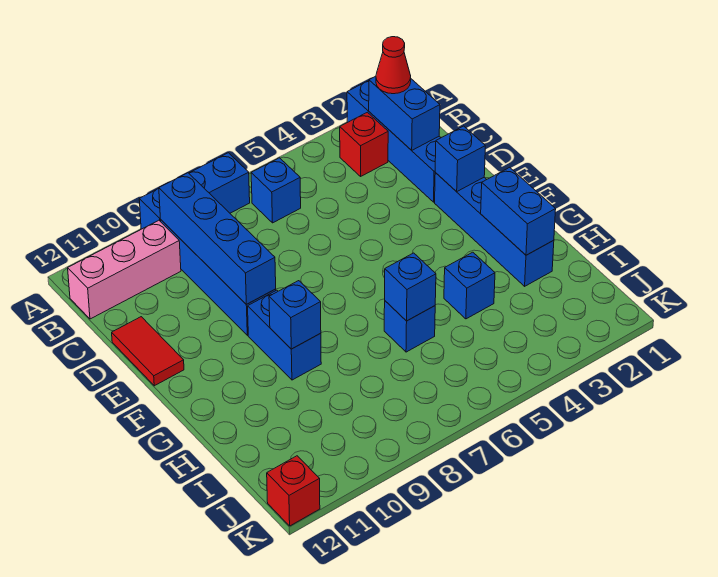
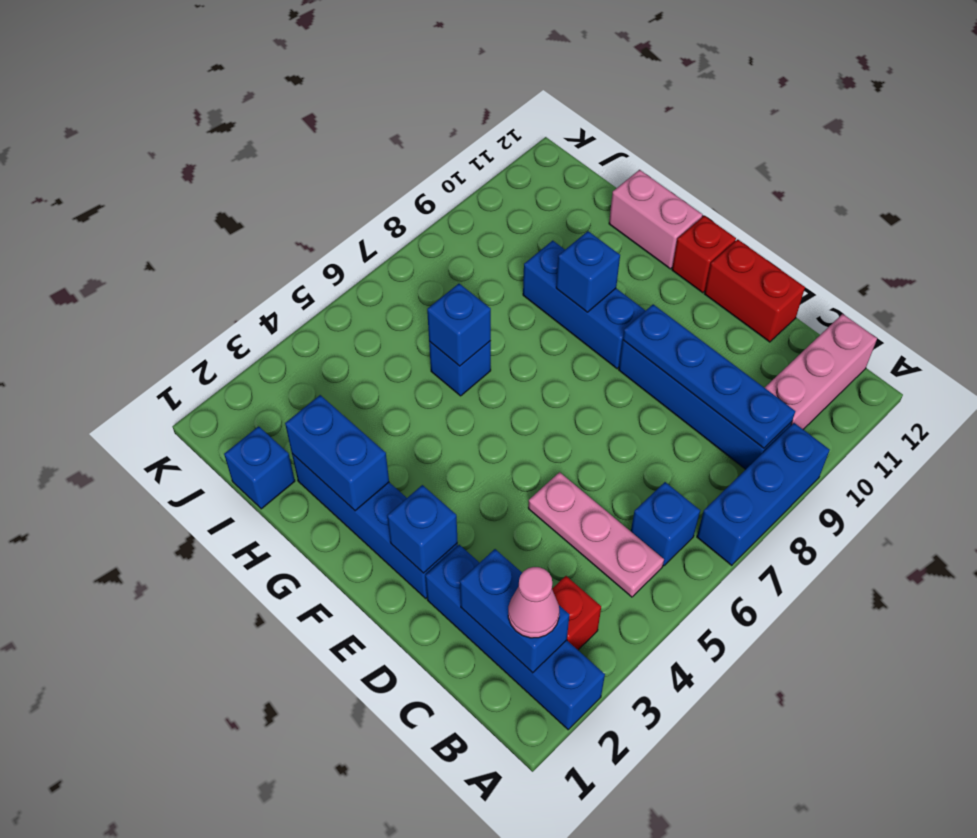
red cone B2 level 3 -> pink cone B2 level 3
none -> pink plate B5:D5 level 1
blue brick B9:E9 level 2 -> blue plate B9:E9 level 2
red tile D12:E12 level 1 -> red brick D12:E12 level 1
blue brick F9:G9 level 1 -> blue brick F9:H9 level 1
none -> pink brick G12:H12 level 1
blue brick H4 level 1 -> blue brick I1 level 1
red brick K12 level 1 -> red brick F12 level 1

